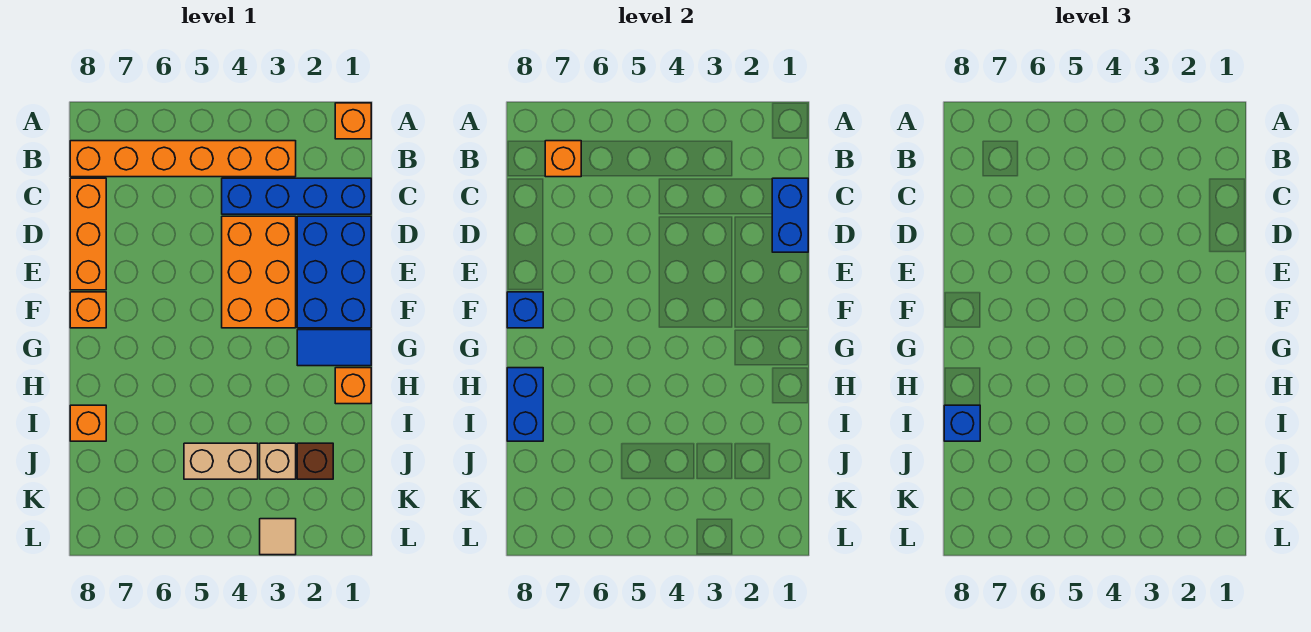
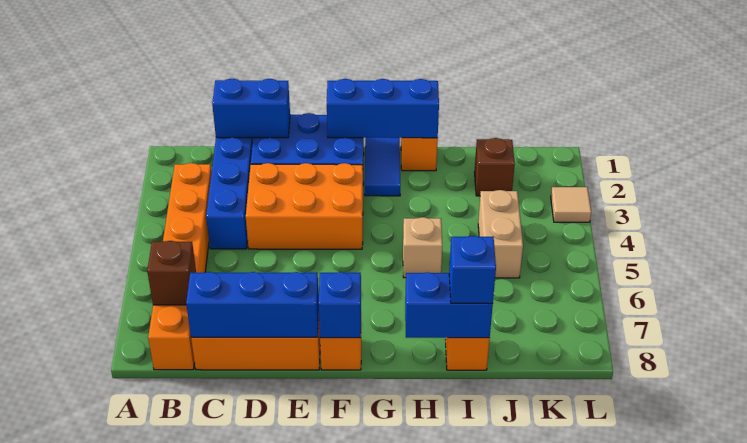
orange brick A1 level 1 -> none
orange brick B7 level 2 -> brown brick B7 level 2
none -> blue brick C8:E8 level 2
none -> blue brick F1:H1 level 2
tan brick J3 level 1 -> tan brick H5 level 1

